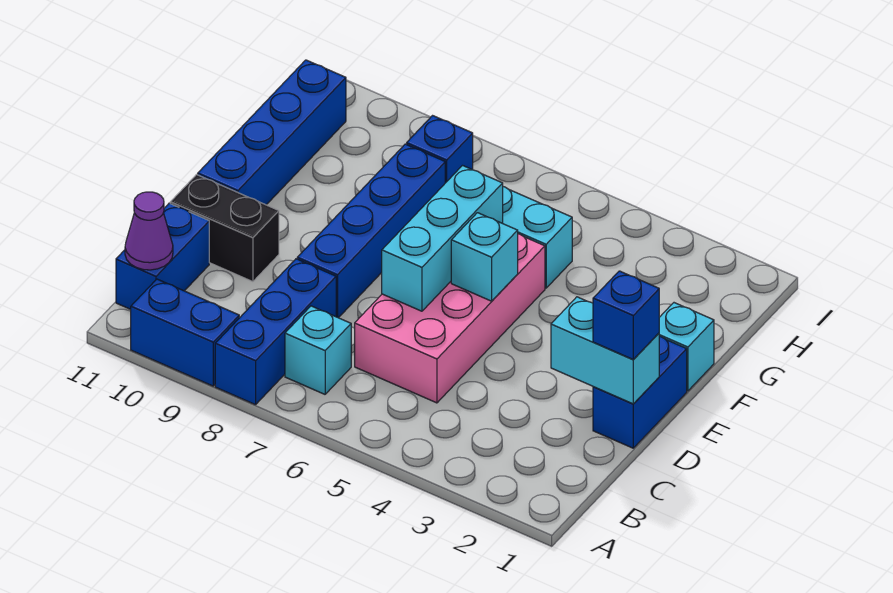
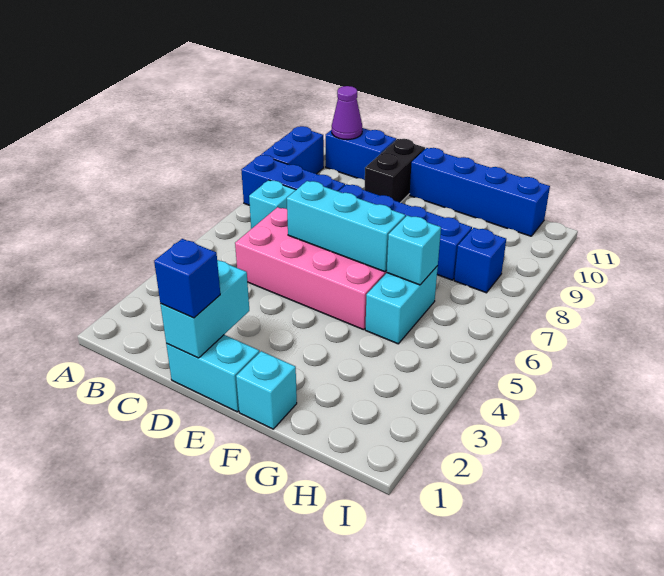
blue brick D1:E1 level 1 -> cyan brick D1:E1 level 1
cyan brick E5 level 2 -> cyan brick G6 level 2

